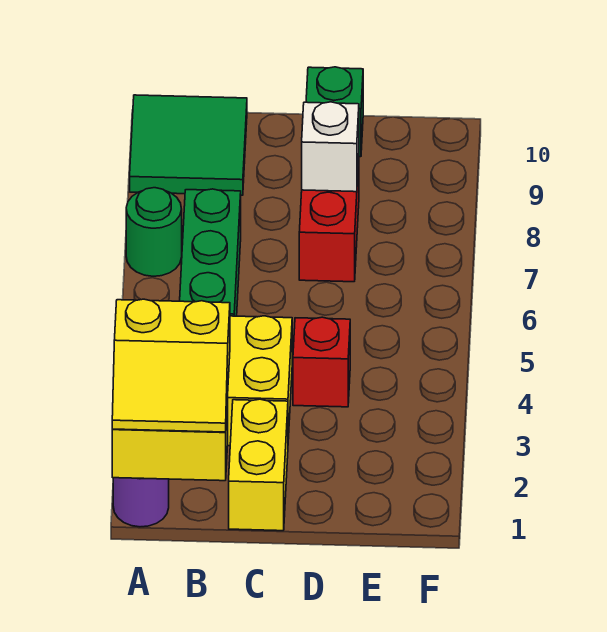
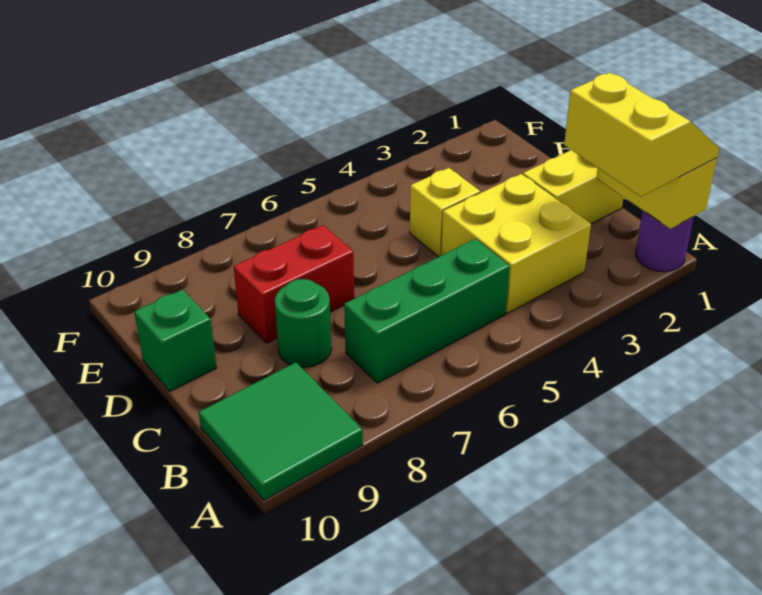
green round brick A7 level 1 -> green round brick C8 level 1
red brick D4 level 1 -> yellow brick D4 level 1
white brick D8 level 2 -> none

